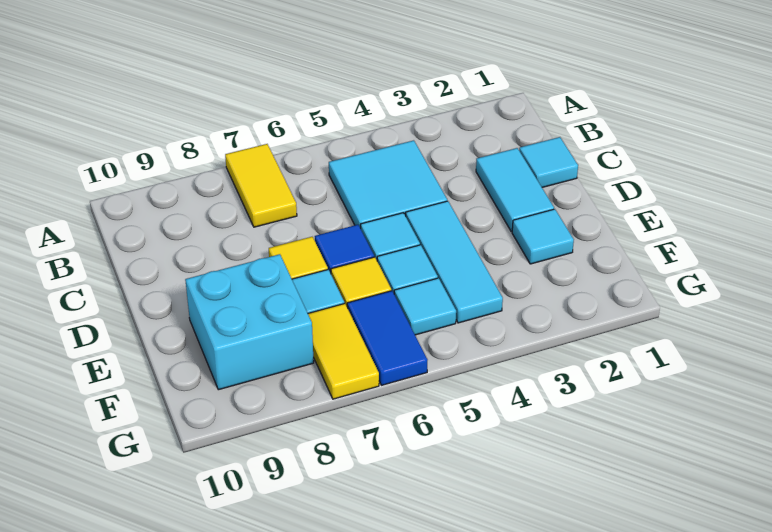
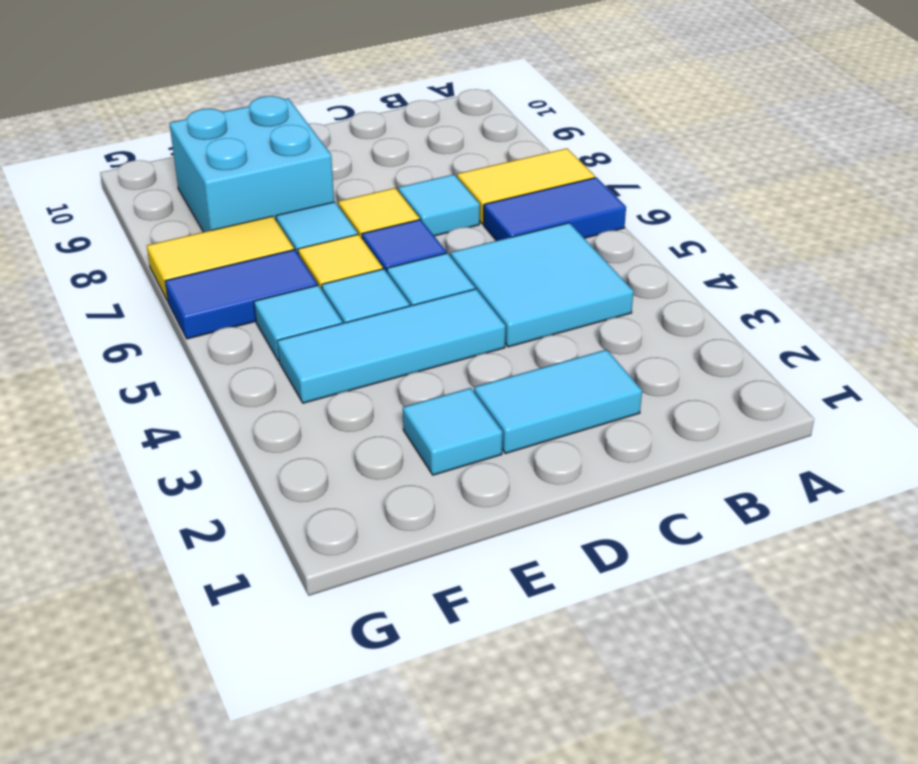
none -> blue tile A6:B6 level 1
cyan tile C1 level 1 -> cyan tile C7 level 1

